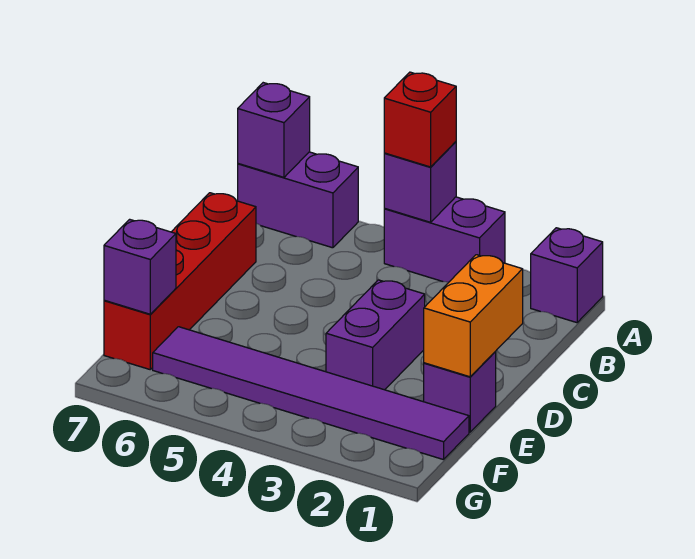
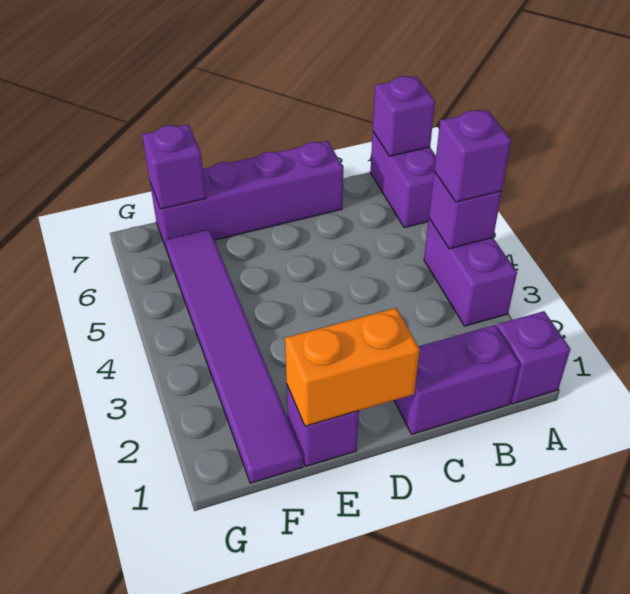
red brick A4 level 3 -> purple brick A4 level 3
red brick C7:F7 level 1 -> purple brick C7:F7 level 1
purple brick D3:E3 level 1 -> purple brick B1:C1 level 1

